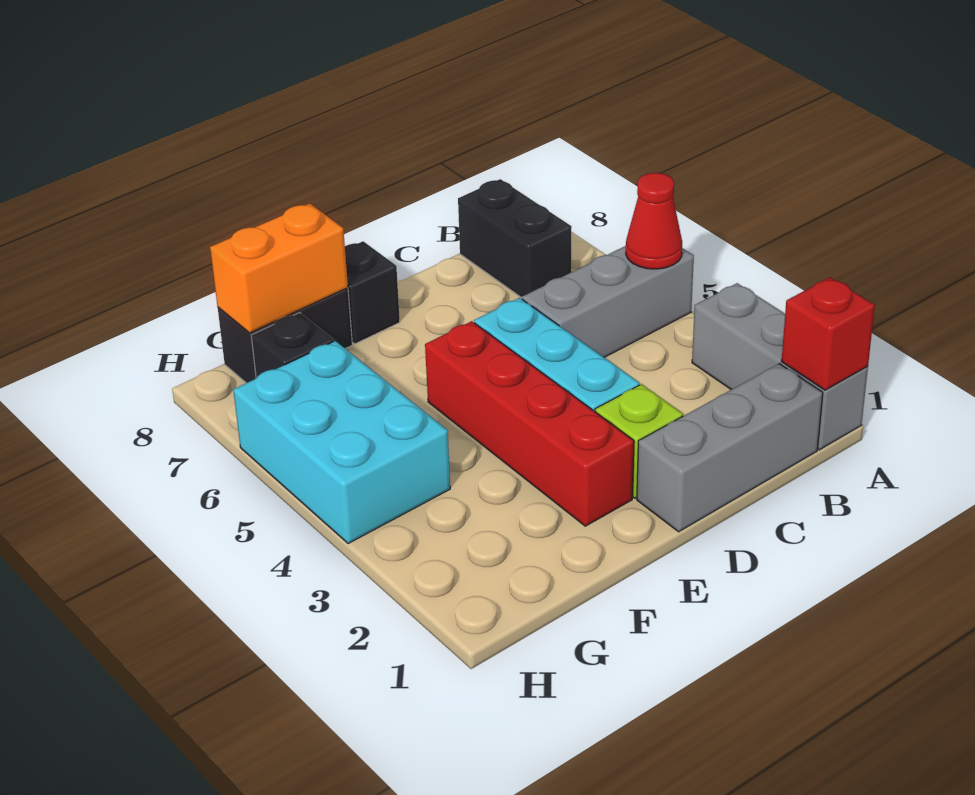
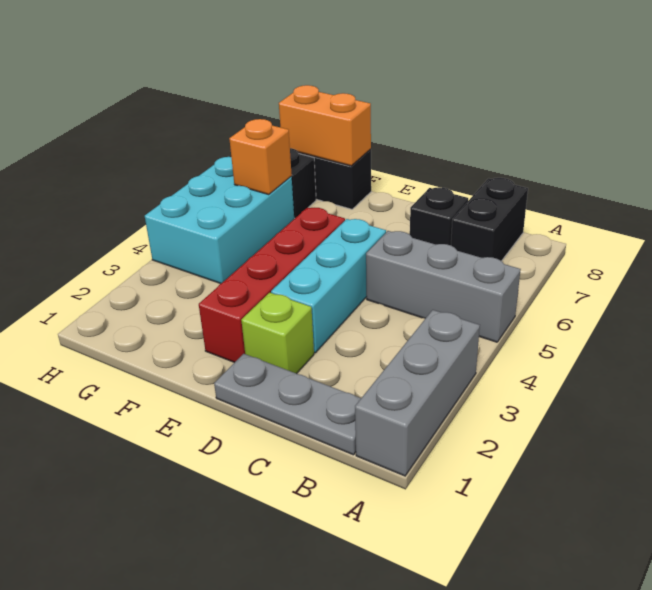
red brick A1 level 2 -> none
red cone A5 level 2 -> none
grey brick B1:D1 level 1 -> grey plate B1:D1 level 1
black brick E8 level 1 -> black brick C7 level 1
none -> orange brick G6 level 2

